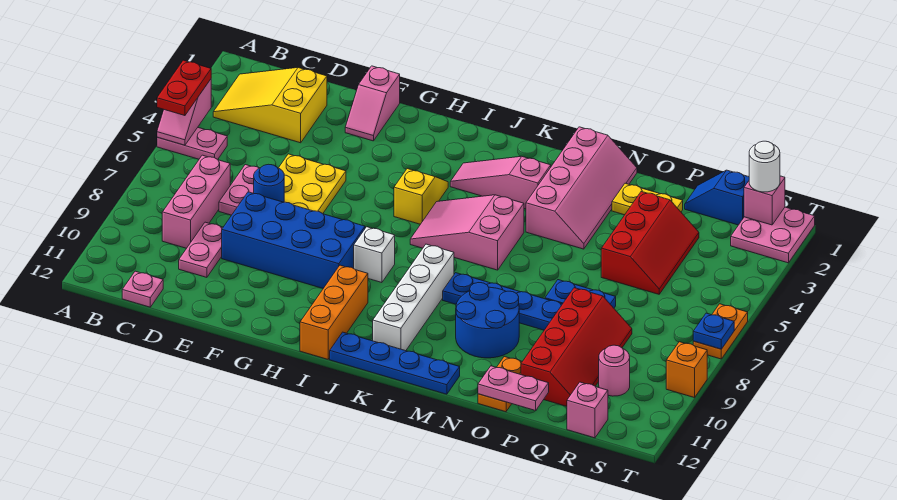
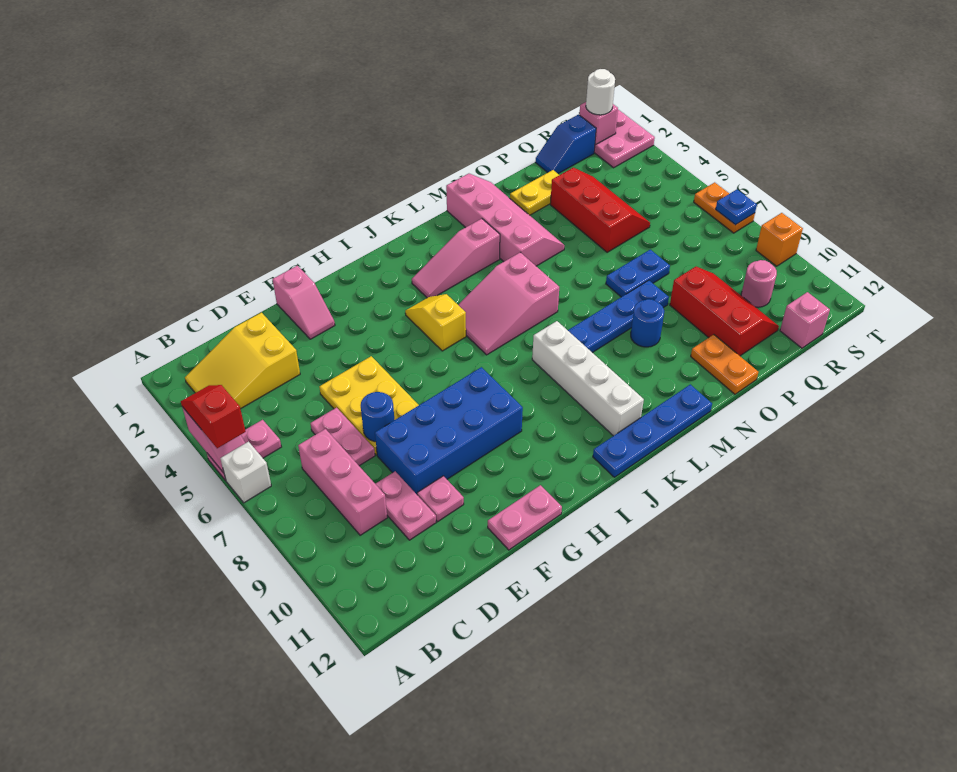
red plate A4:A5 level 3 -> red slope A4:A5 level 3 top 5
pink plate C12 level 1 -> pink plate E10 level 1
white brick I8 level 1 -> white brick A6 level 1
orange brick I10:I12 level 1 -> none
blue round brick M9:N10 level 1 -> blue round brick N9 level 1
pink plate O12:P12 level 2 -> pink plate F12:G12 level 1
red slope P8:Q11 level 1 top P -> red slope P9:Q11 level 1 top P

